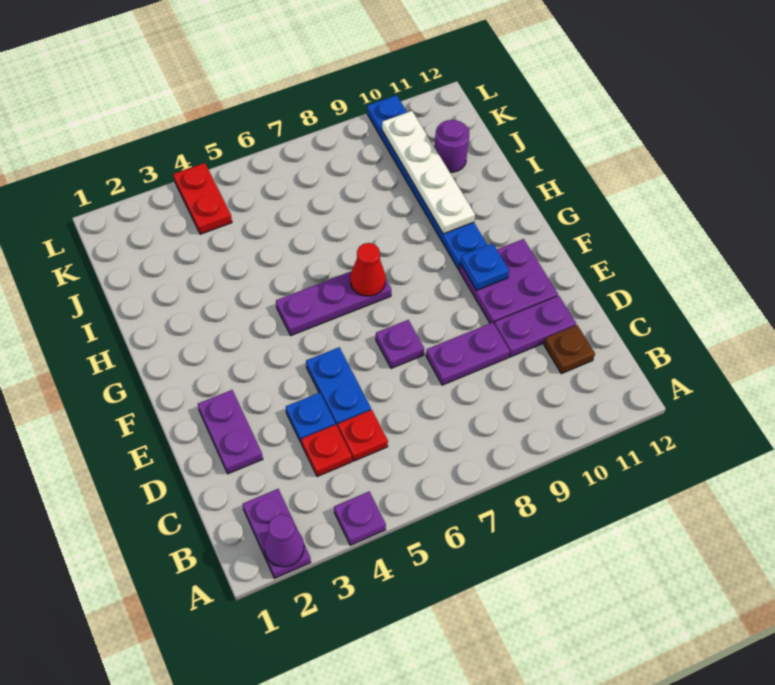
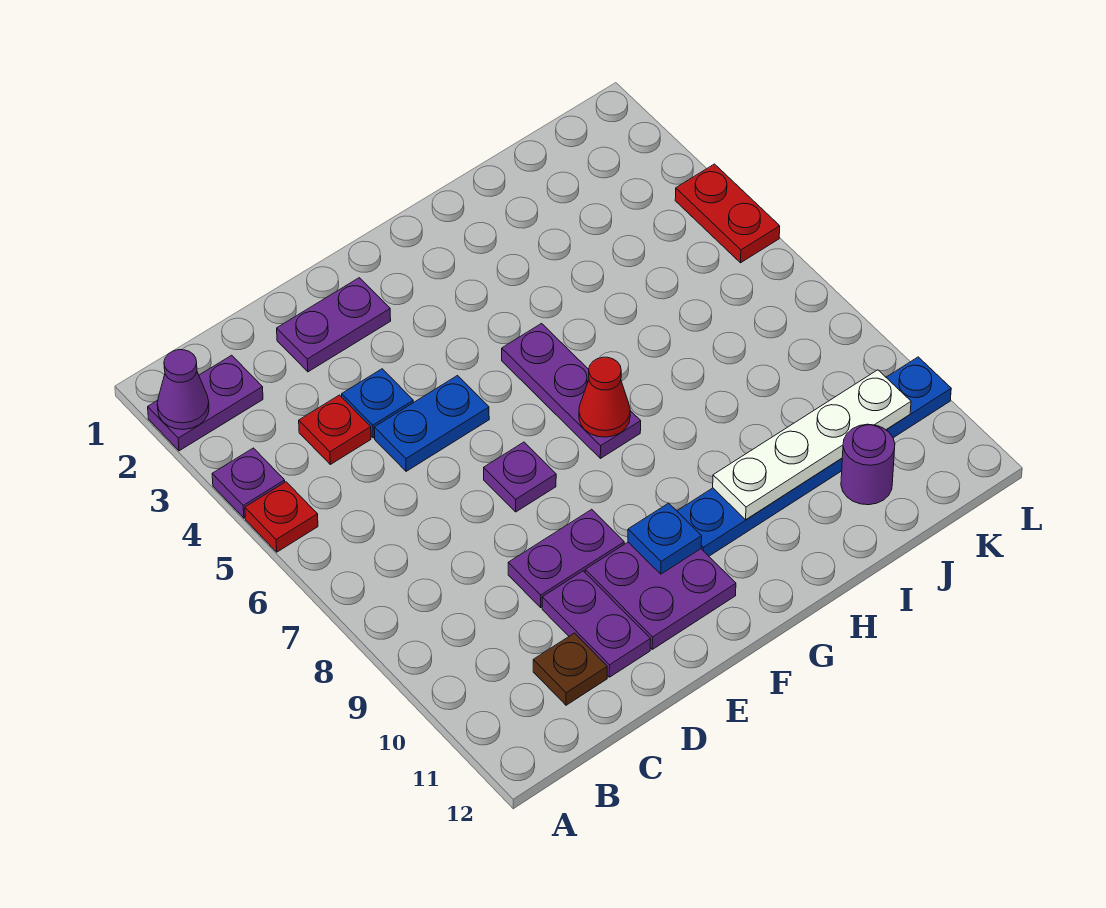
red plate C5 level 1 -> red plate A5 level 1
purple plate D8:D9 level 1 -> purple plate D9:E9 level 1
red plate K4:L4 level 1 -> red plate L4:L5 level 1

